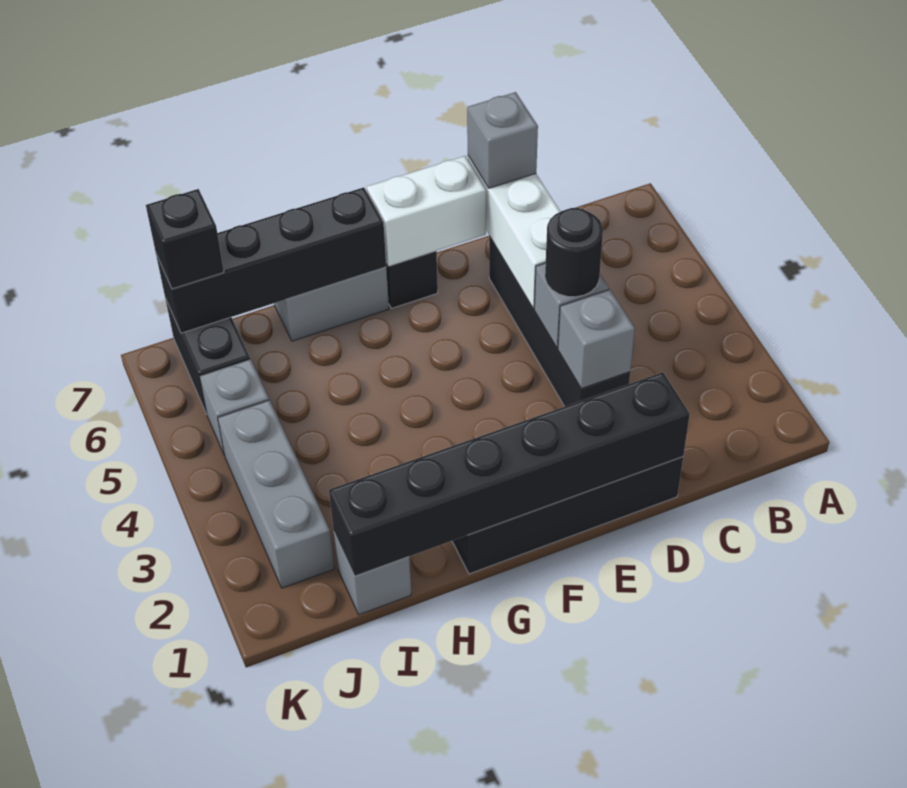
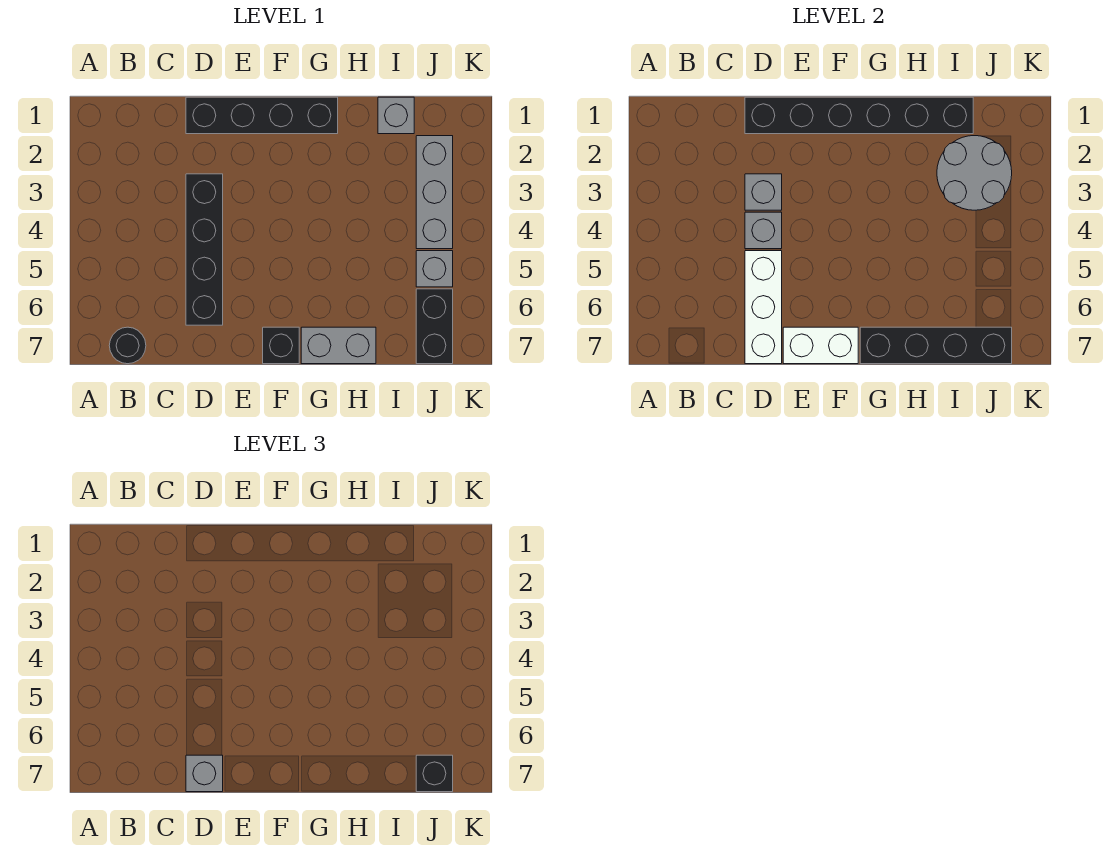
black round brick D4 level 3 -> black round brick B7 level 1
none -> grey round brick I2:J3 level 2

